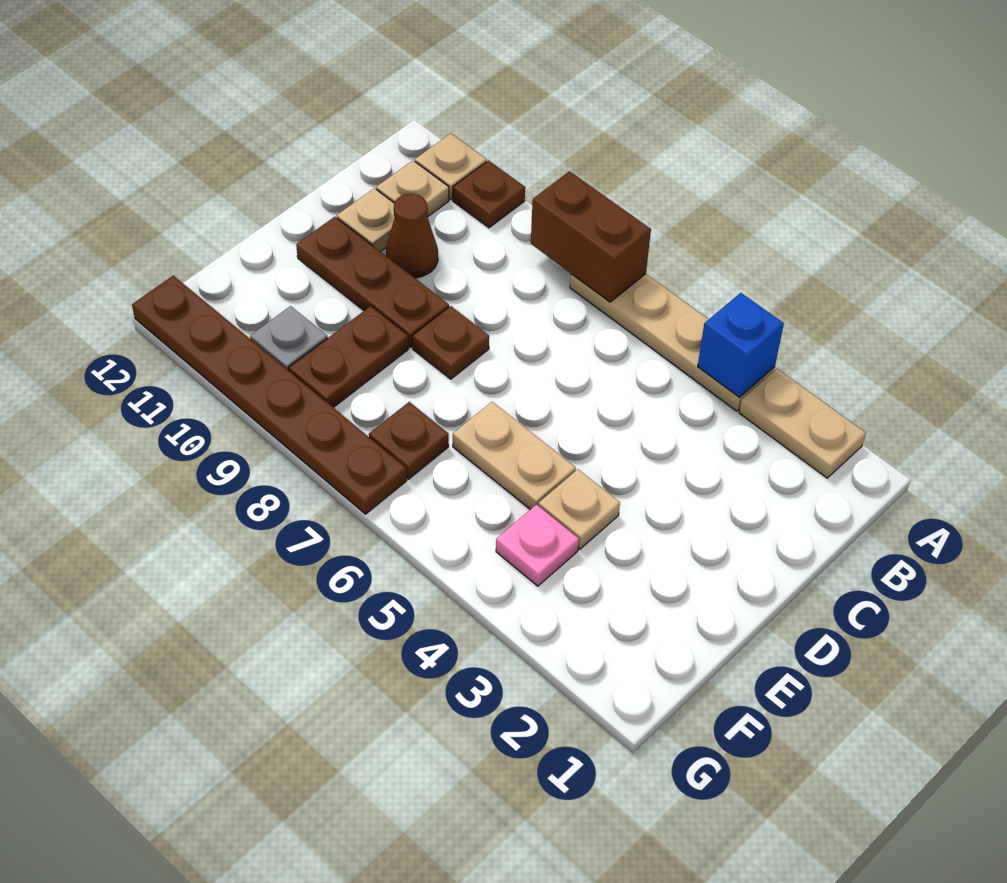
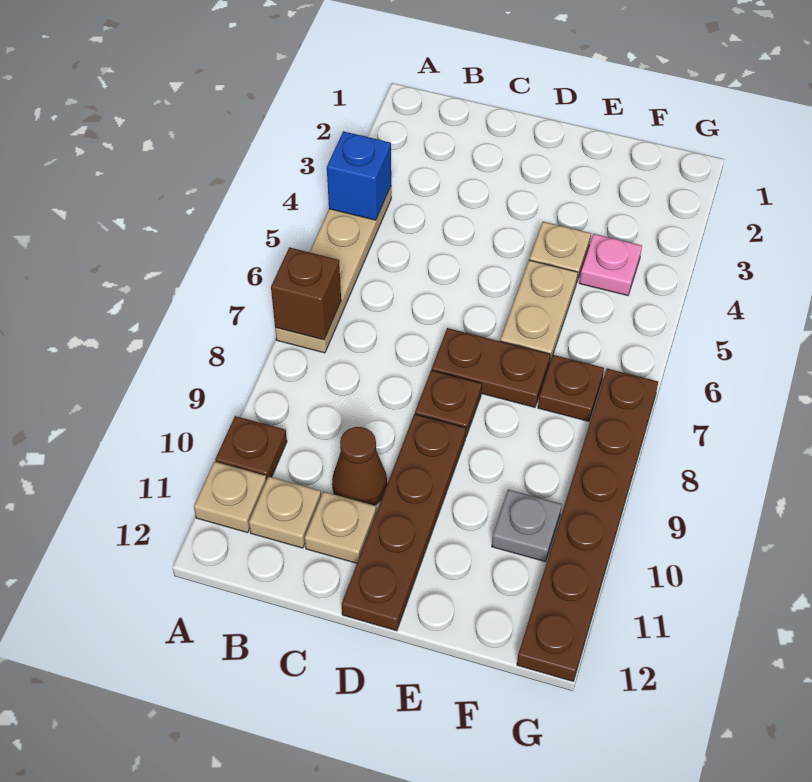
tan plate A2:A3 level 1 -> none
brown brick A7:A8 level 2 -> brown brick A7 level 2
brown plate D9:D11 level 1 -> brown plate D9:D12 level 1
brown plate E9:F9 level 1 -> brown plate D7:E7 level 1

